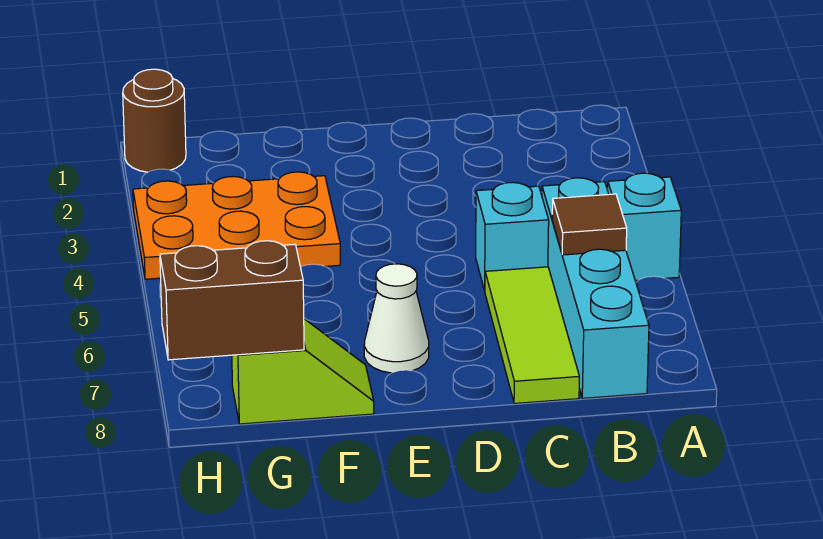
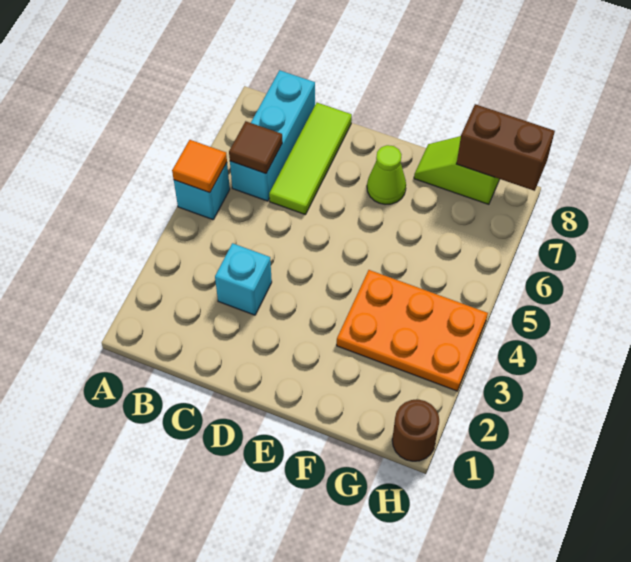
none -> orange tile A5 level 2
cyan brick B5:B8 level 1 -> cyan brick B6:B8 level 1
cyan brick C5 level 1 -> cyan brick C3 level 1
white cone E7 level 1 -> lime cone E7 level 1

